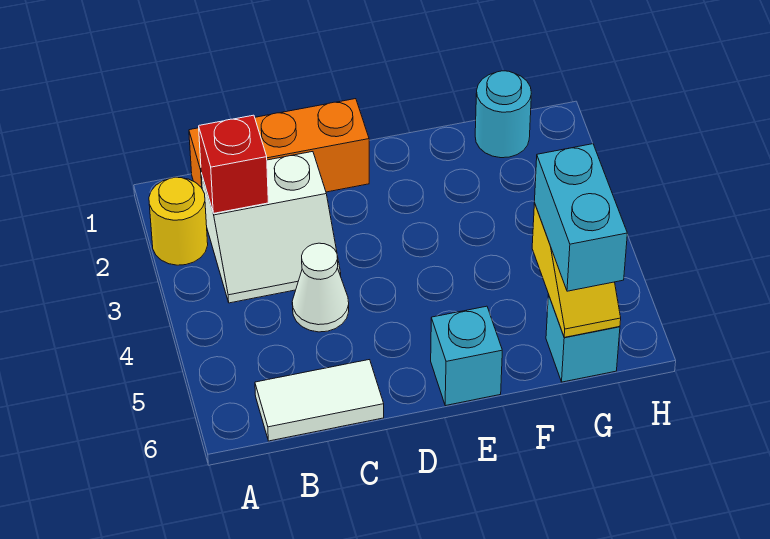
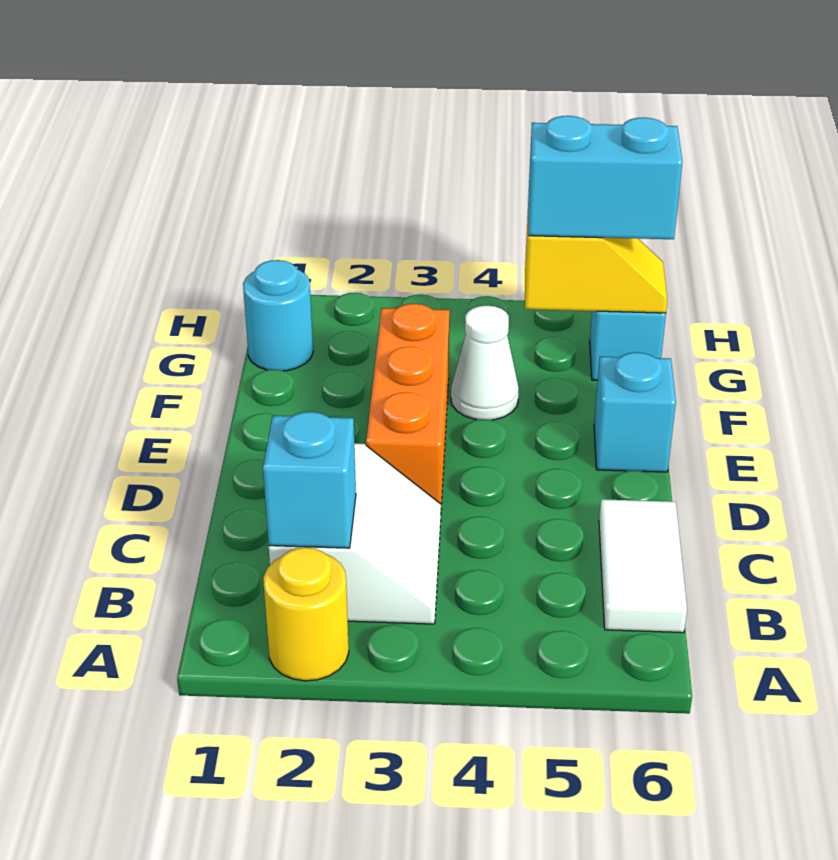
orange brick B1:D1 level 1 -> orange brick D3:F3 level 1
red brick B2 level 2 -> cyan brick B2 level 2
white cone C4 level 1 -> white cone F4 level 1

